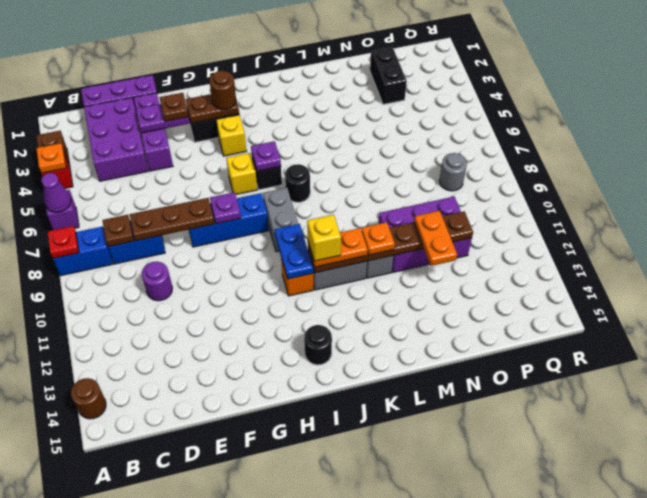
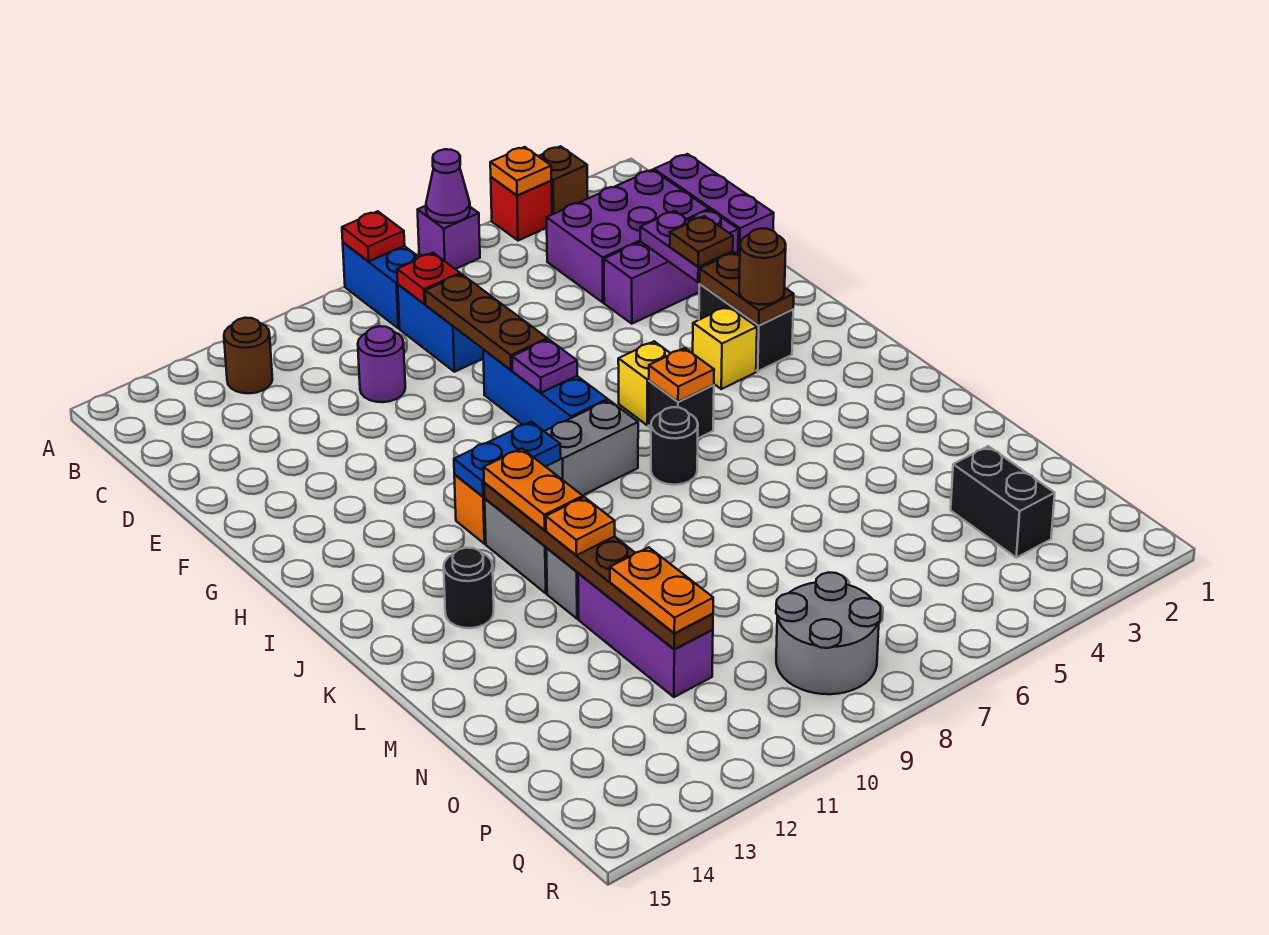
brown round brick A14 level 1 -> brown round brick B12 level 1
brown plate C8 level 2 -> red plate C8 level 2
purple plate I6 level 2 -> orange plate I6 level 2
black round brick I14 level 1 -> black round brick K13 level 1
yellow brick J11 level 4 -> none
purple brick M10:O11 level 1 -> purple brick M11:O11 level 1
orange plate N11:N12 level 3 -> orange plate N11:O11 level 3
black brick O2:O3 level 1 -> black brick O3:P3 level 1
grey round brick P8 level 1 -> grey round brick P8:Q9 level 1

